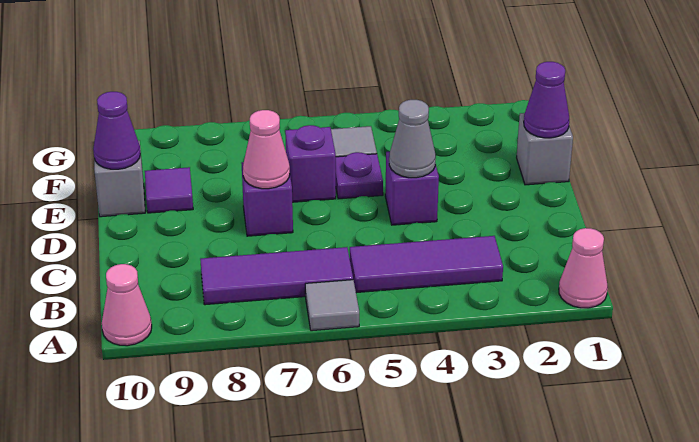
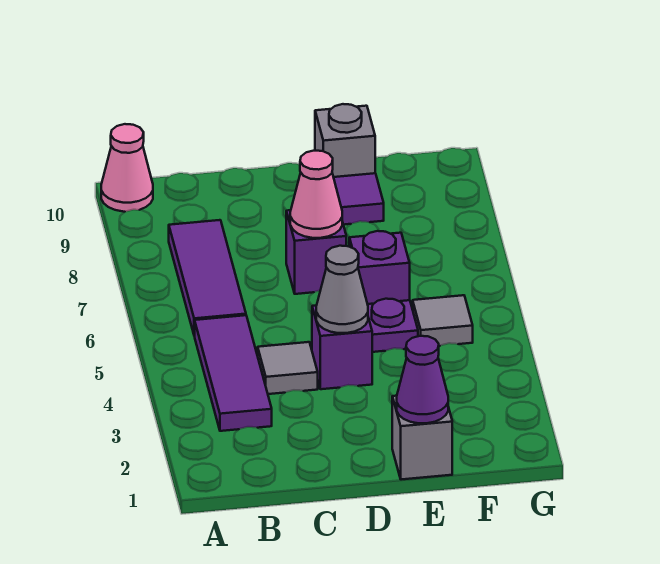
pink cone A1 level 1 -> none
grey tile A6 level 1 -> grey tile C4 level 1
purple cone E10 level 2 -> none

